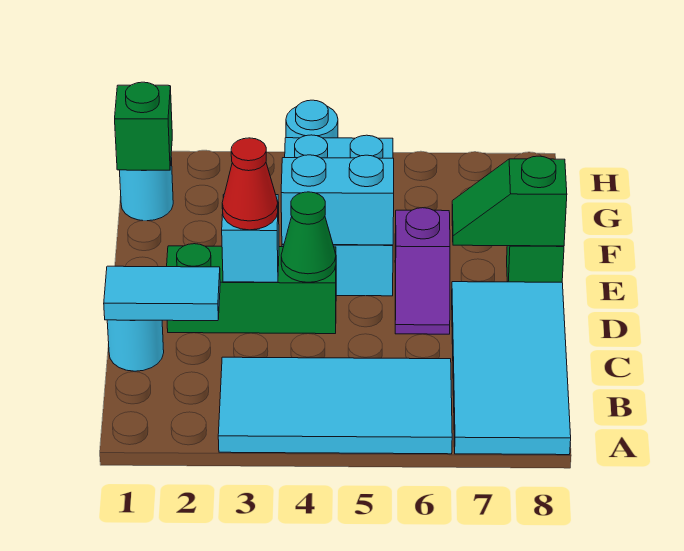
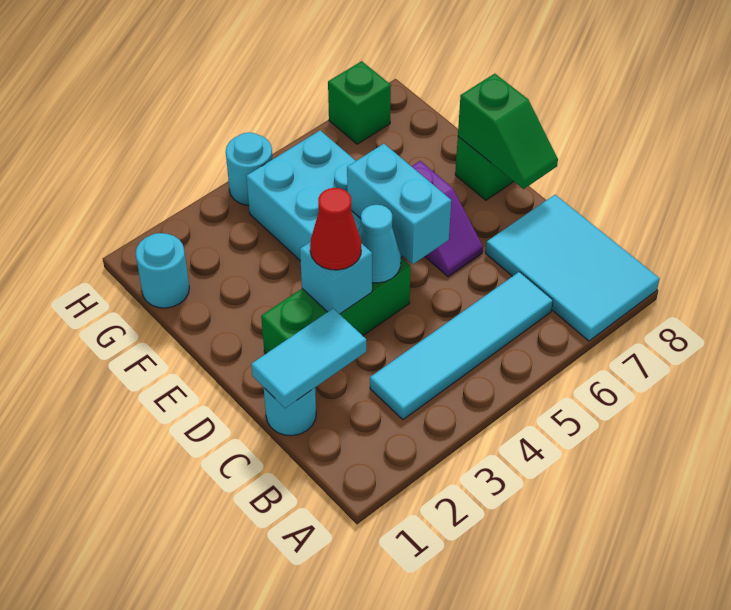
cyan tile A3:B6 level 1 -> cyan tile B3:B6 level 1
cyan tile A7:D8 level 1 -> cyan tile A7:C8 level 1
green cone D4 level 2 -> cyan cone D4 level 2
cyan brick E4:E5 level 2 -> cyan brick D5:E5 level 2
green slope E7:E8 level 2 top 8 -> green slope D8:E8 level 2 top E
green brick G1 level 2 -> green brick H7 level 1

